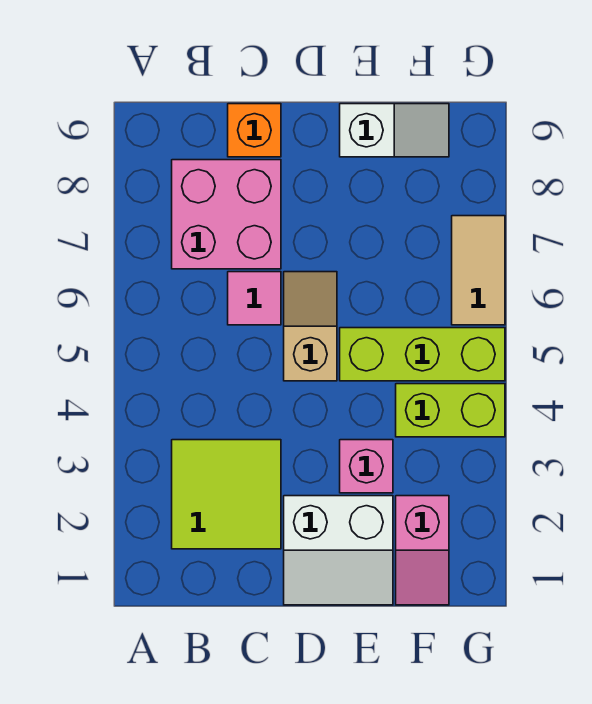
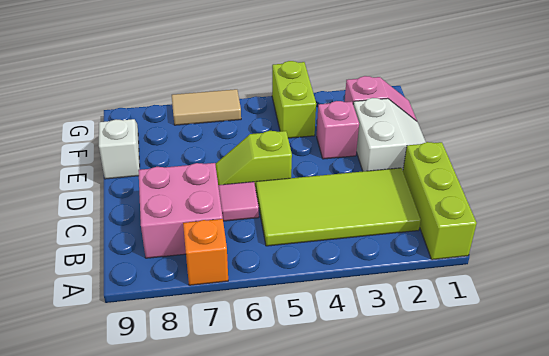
lime tile B2:C3 level 1 -> lime tile B2:C5 level 1
orange brick C9 level 1 -> orange brick A7 level 1
tan slope D5:D6 level 1 top 5 -> lime slope D5:D6 level 1 top 5
lime brick E5:G5 level 1 -> lime brick A1:C1 level 1

